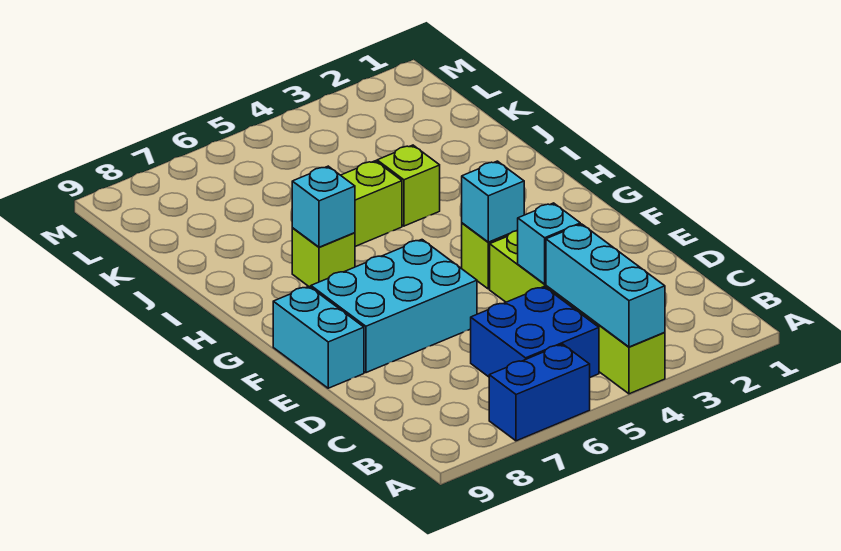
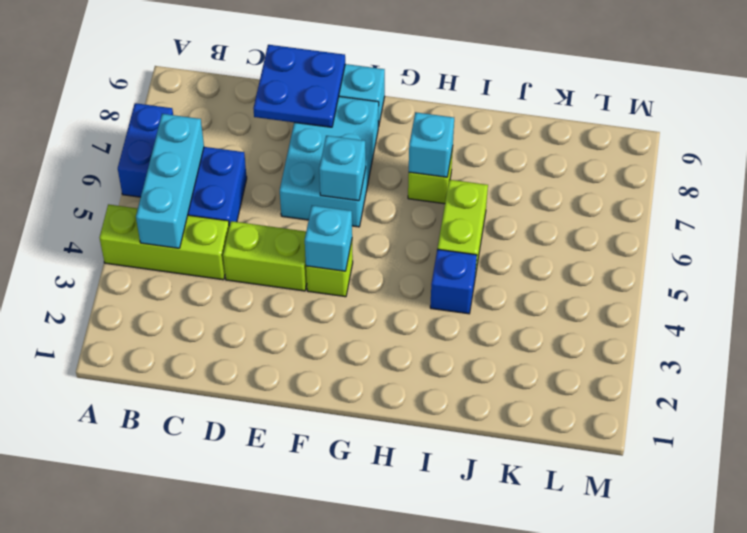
cyan brick A4:C4 level 2 -> cyan brick B4:B6 level 2
cyan brick D4 level 2 -> cyan brick F6 level 2
none -> blue plate D8:E9 level 2
lime brick I4 level 1 -> blue brick I4 level 1

